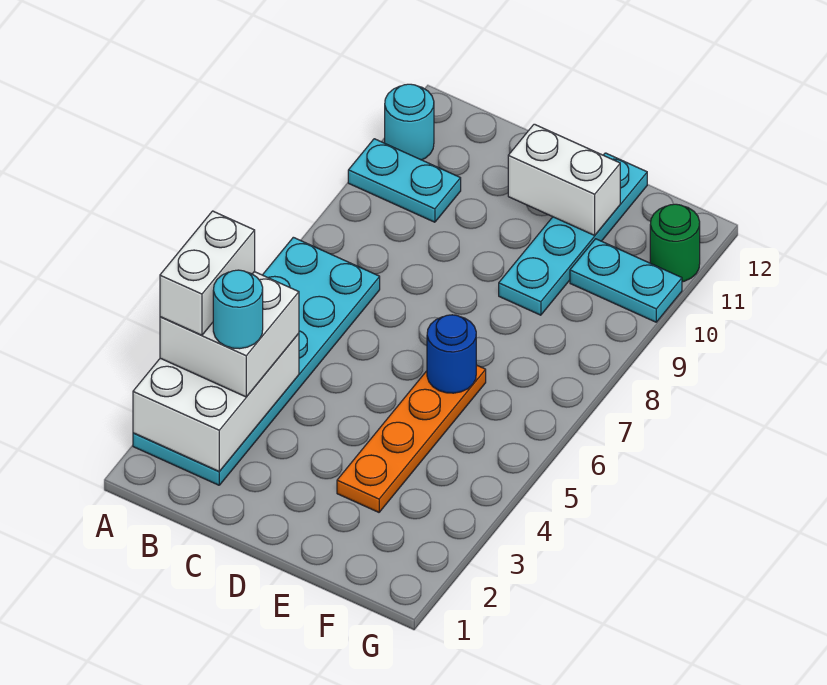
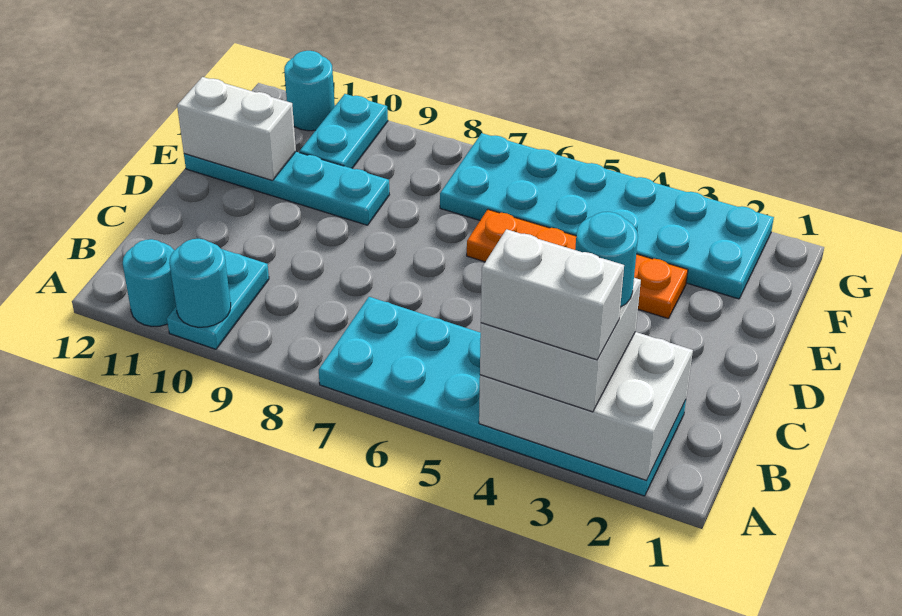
none -> cyan round brick A10 level 2
white brick D11:E11 level 2 -> white brick E11:E12 level 2
blue round brick E6 level 2 -> none
none -> cyan plate F2:G7 level 1
green round brick G11 level 1 -> cyan round brick G11 level 1

